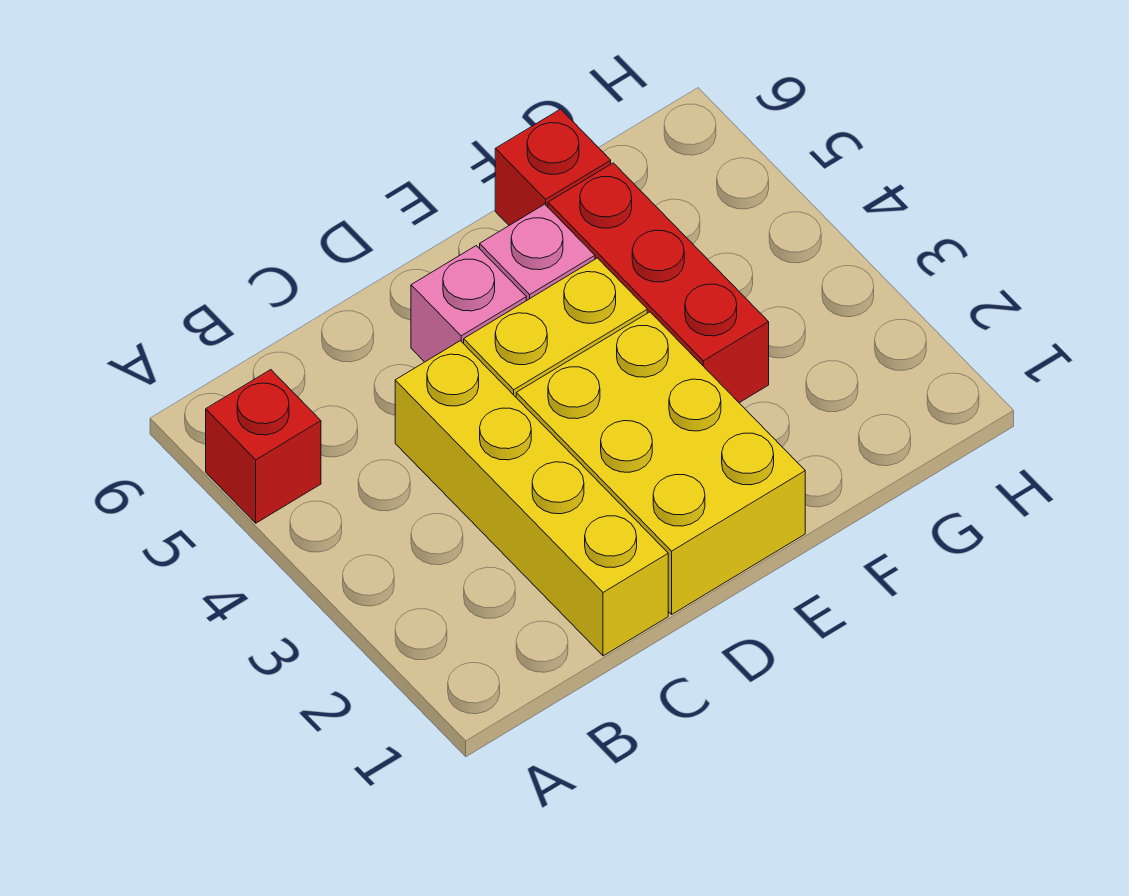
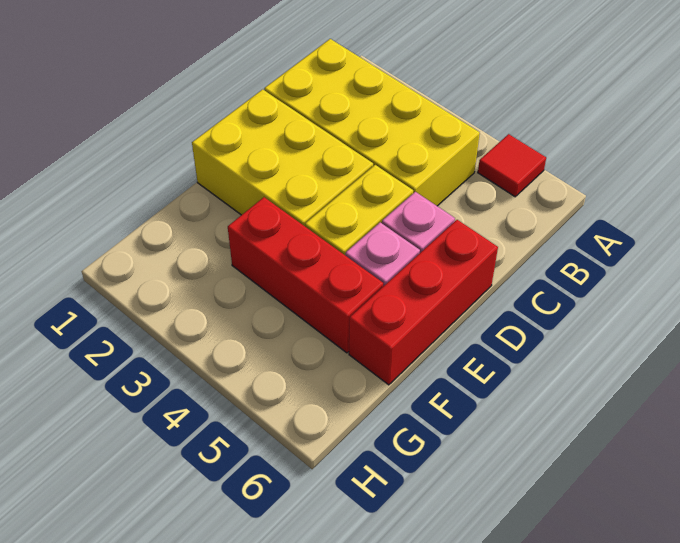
red brick A5 level 1 -> red tile A5 level 1
yellow brick C1:C4 level 1 -> yellow brick B1:C4 level 1
red brick F6 level 1 -> red brick D6:F6 level 1

